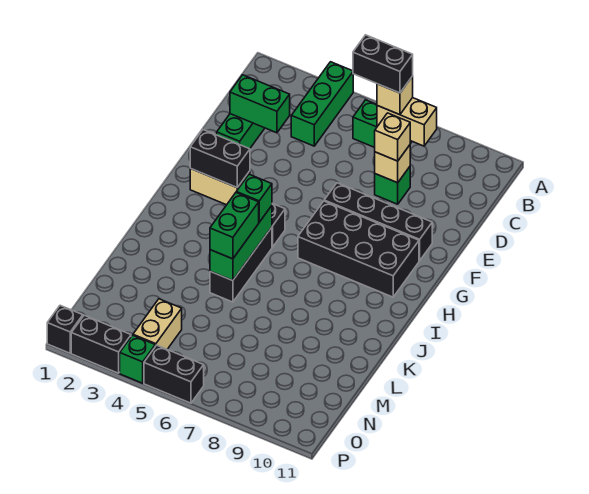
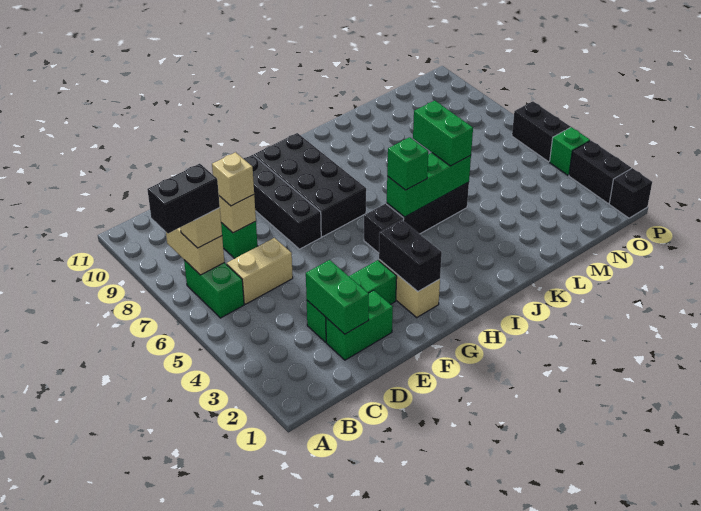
green brick A4:C4 level 1 -> green brick D3:F3 level 1
black brick B6:B7 level 4 -> black brick A7:B7 level 4
green brick J5:K5 level 3 -> green brick K5:K6 level 3
tan brick N4:O4 level 1 -> tan brick C6:D6 level 1

